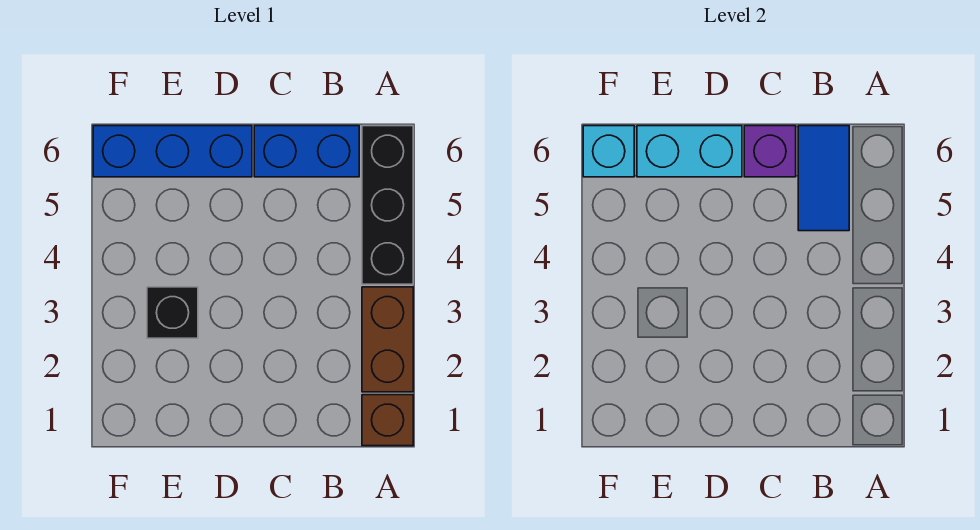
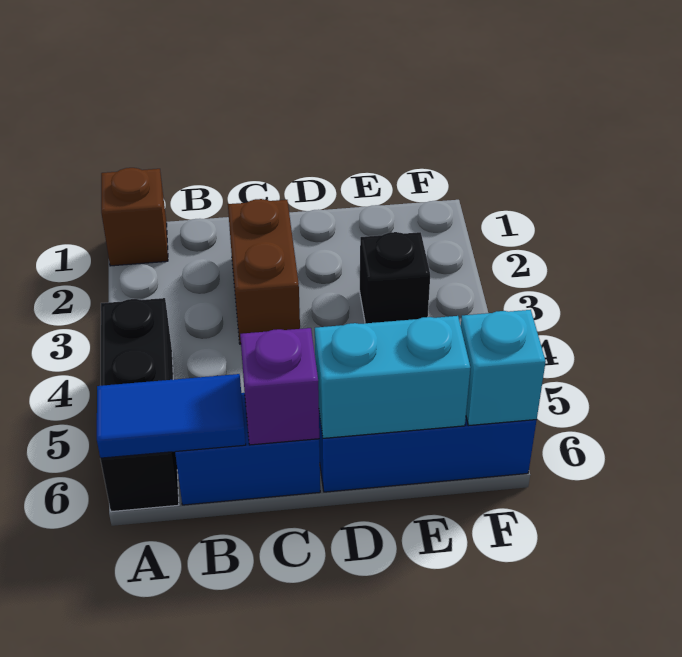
brown brick A2:A3 level 1 -> brown brick C2:C3 level 1
blue tile B5:B6 level 2 -> blue tile A6:B6 level 2

